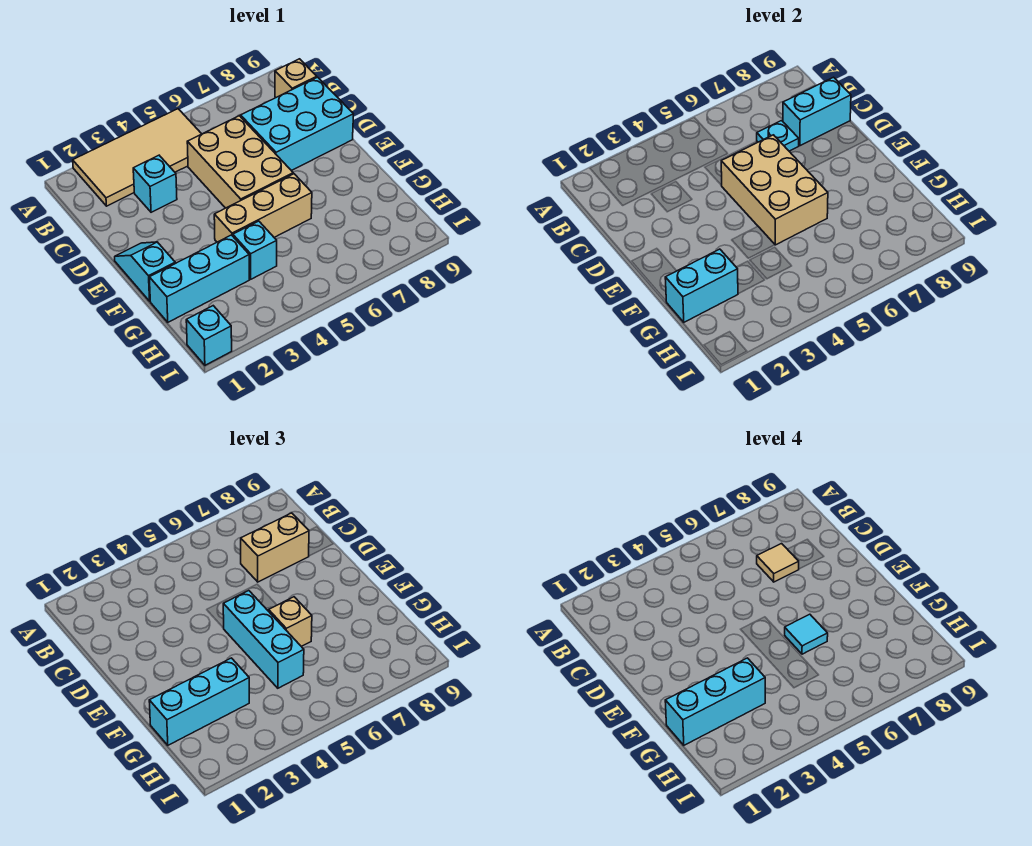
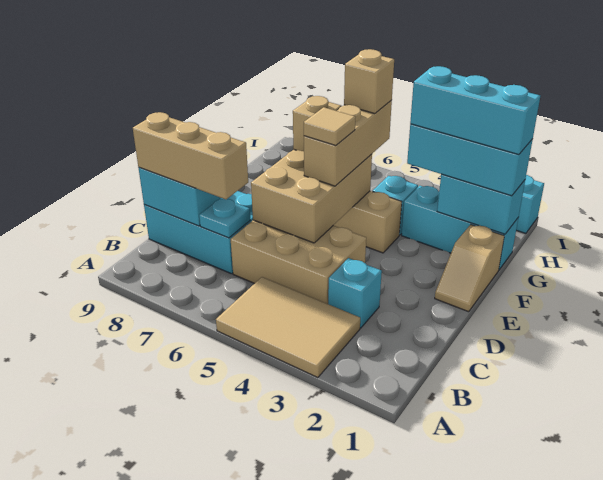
tan tile A2:B5 level 1 -> tan tile A3:B5 level 1
tan brick B9 level 1 -> tan brick G5 level 4
tan brick C5:E6 level 1 -> tan brick C4:D6 level 1
tan brick C7:C8 level 3 -> tan brick C7:C9 level 3
tan tile C7 level 4 -> tan tile E5 level 4
cyan slope E1:F1 level 1 top F -> tan slope E1:F1 level 1 top F
cyan brick E5:G5 level 3 -> tan brick E5:G5 level 3
cyan tile F6 level 4 -> none

